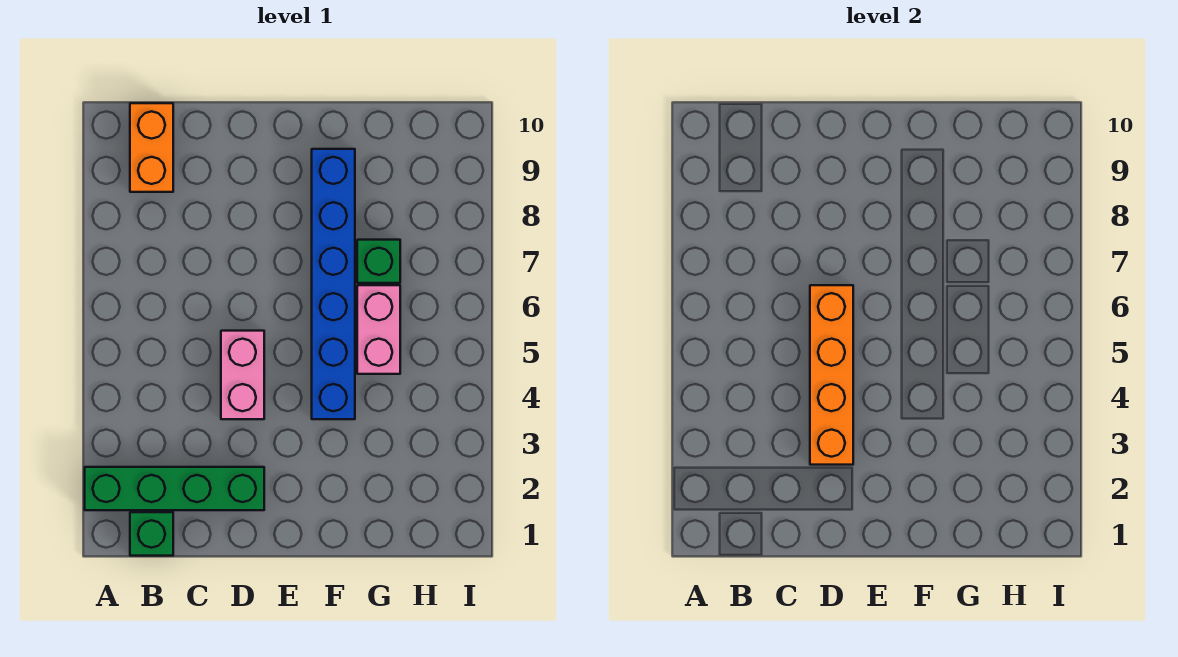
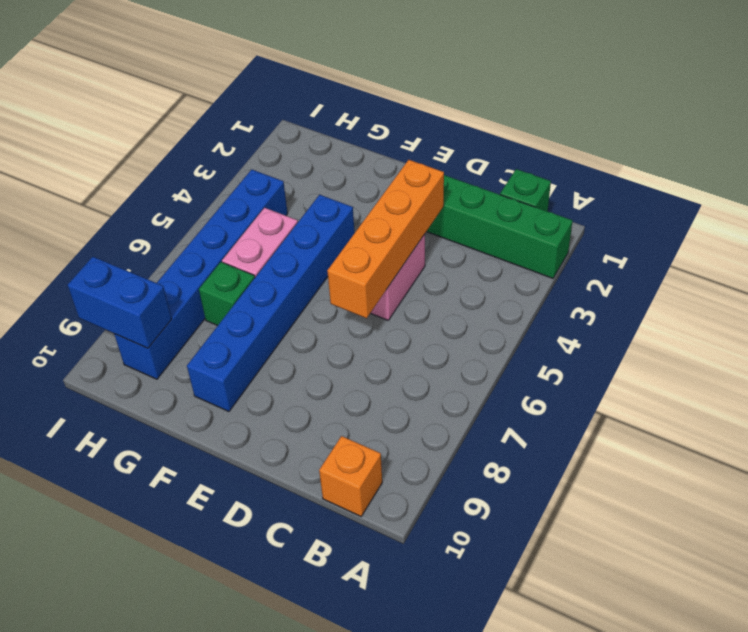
orange brick B9:B10 level 1 -> orange brick B10 level 1
none -> blue brick H4:H9 level 1
none -> blue brick H9:I9 level 2

